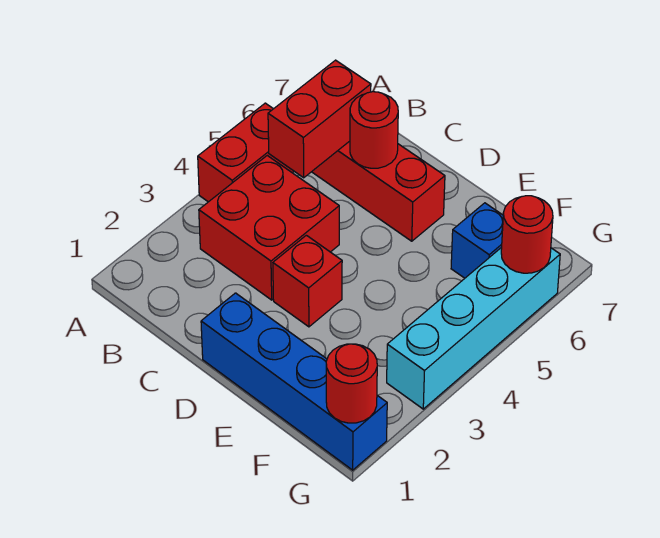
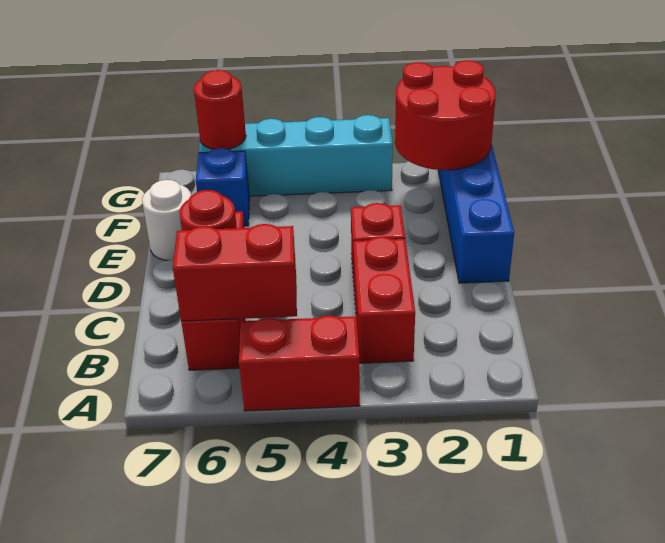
red brick B3:C4 level 1 -> red brick B3:C3 level 1
none -> white round brick E7 level 1
red round brick G1 level 2 -> red round brick F1:G2 level 2

